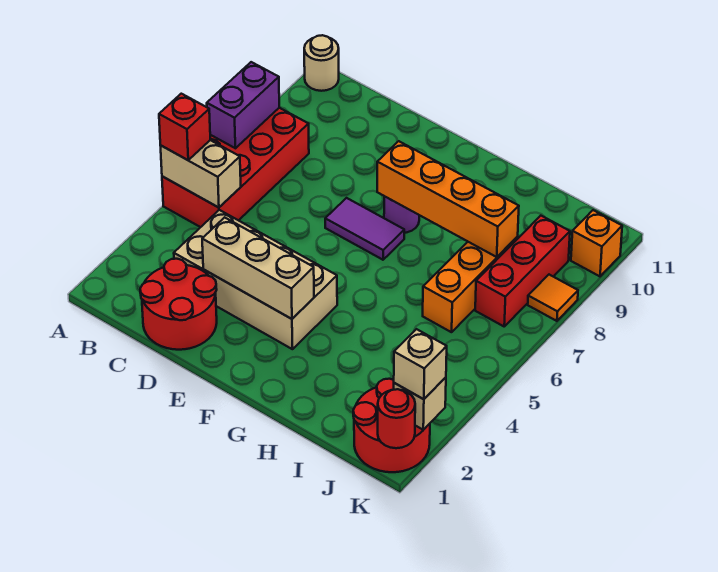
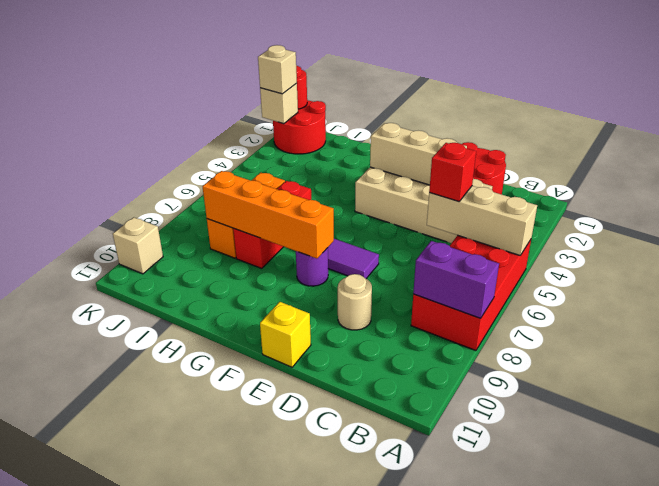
tan brick A5:B5 level 2 -> tan brick A5:C5 level 2
red brick A5 level 3 -> red brick C5 level 3
purple brick A7:A8 level 2 -> purple brick A8:B8 level 2
tan round brick A11 level 1 -> tan round brick D9 level 1
none -> yellow brick E11 level 1
red brick J7:J9 level 1 -> red brick H6:H8 level 1
orange tile K8 level 1 -> none
orange brick K10 level 1 -> tan brick K10 level 1

